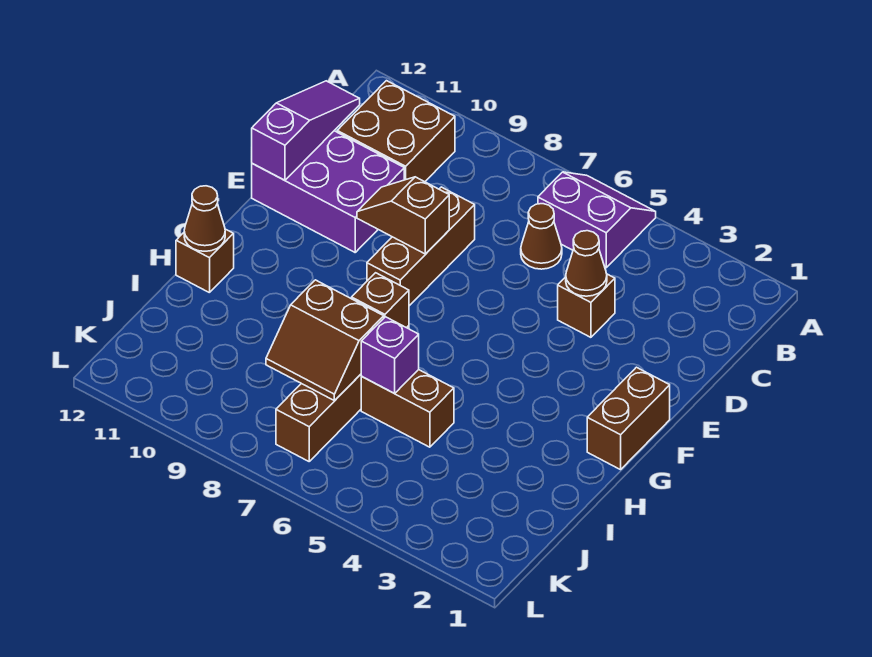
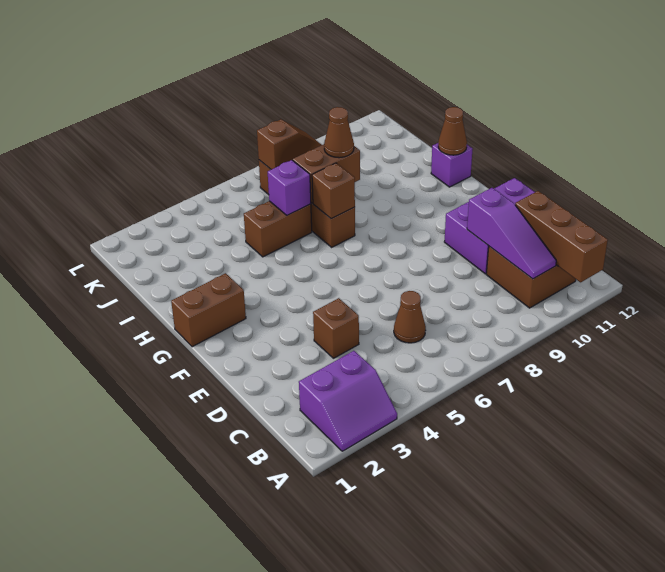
purple slope A5:B6 level 1 top B -> purple slope A2:B3 level 1 top B
purple slope C12:E12 level 2 top E -> purple slope B10:D10 level 2 top D
brown cone D4 level 2 -> brown cone I8 level 3
brown brick D8:F8 level 1 -> brown brick A11:C11 level 2
brown slope E8:E9 level 2 top 8 -> brown slope K7:K8 level 2 top 7
brown brick F1:G1 level 1 -> brown brick G1:G2 level 1
brown brick H12 level 1 -> purple brick H12 level 1

